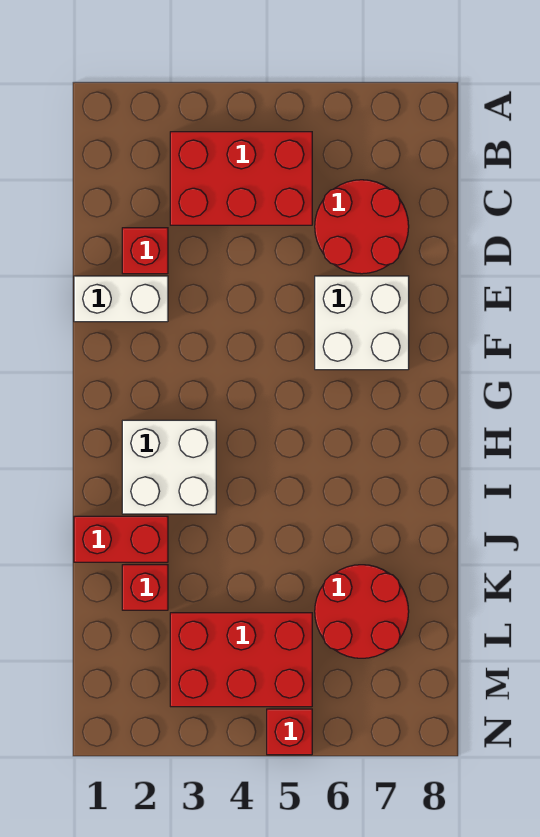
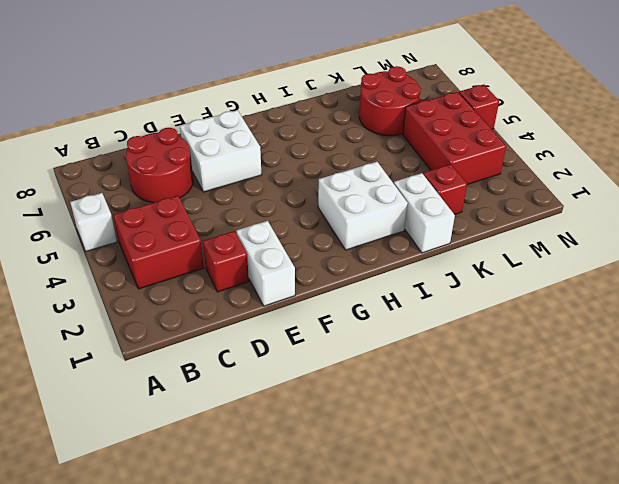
none -> white brick A5 level 1
red brick B3:C5 level 1 -> red brick B3:C4 level 1
red brick J1:J2 level 1 -> white brick J1:J2 level 1

